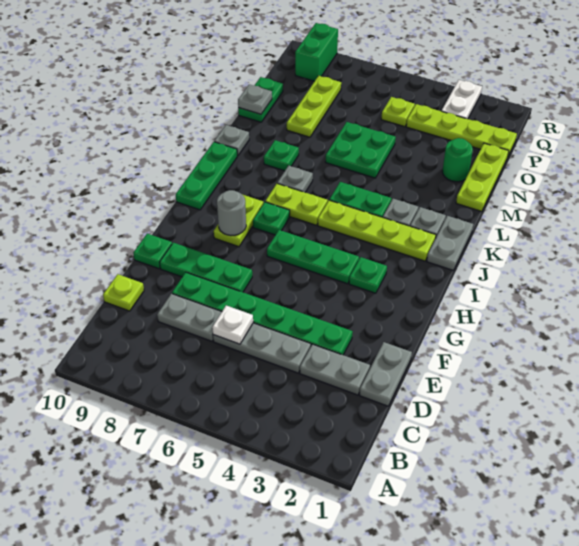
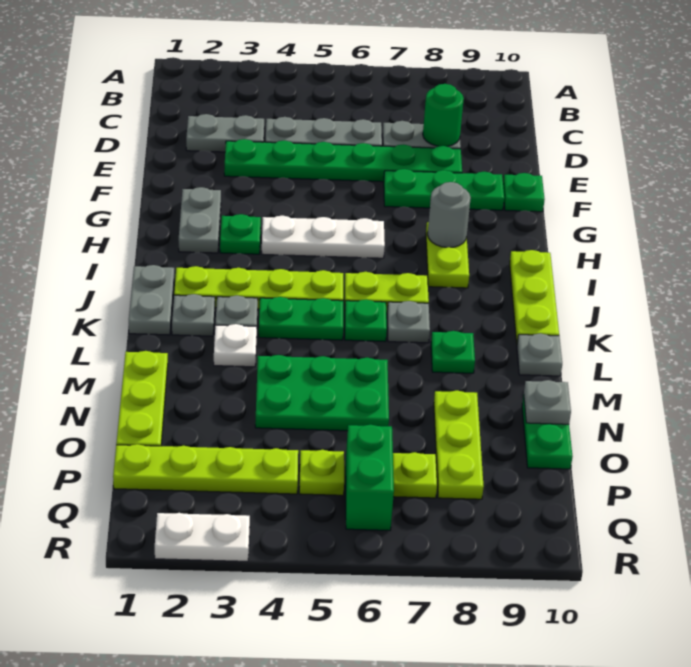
grey plate D1:E1 level 1 -> grey plate G2:H2 level 1
white plate D6 level 2 -> white plate L3 level 1
lime plate D10 level 1 -> lime plate P7 level 1
green plate H4:H6 level 1 -> white plate H4:H6 level 1
green plate I7 level 1 -> green plate K6 level 1
green plate I10:K10 level 1 -> lime plate I10:K10 level 1
green plate M5:N6 level 1 -> green plate M4:N6 level 1
green round brick N2 level 1 -> green round brick D8 level 2
white plate Q3:R3 level 1 -> white plate R2:R3 level 1
green brick Q9:R9 level 1 -> green brick P6:Q6 level 1

